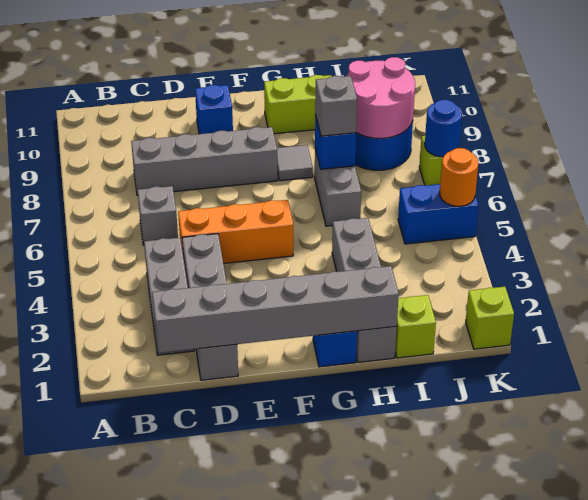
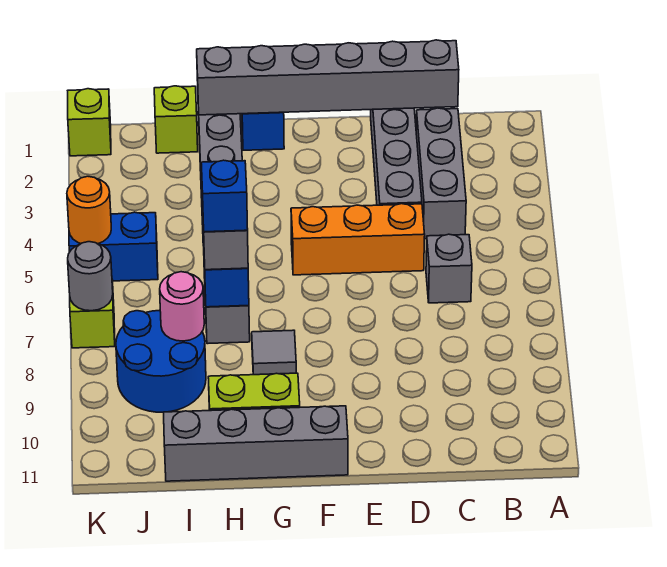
grey brick C8:F8 level 1 -> grey brick F11:I11 level 1
blue brick E10 level 1 -> blue brick H7 level 4
pink round brick I8:J9 level 2 -> pink round brick I8 level 2
blue round brick K7 level 2 -> grey round brick K7 level 2

